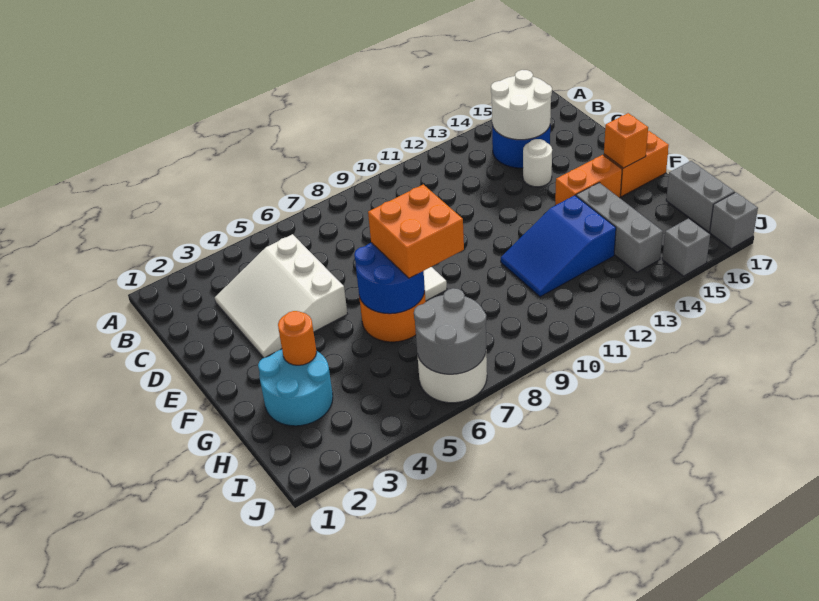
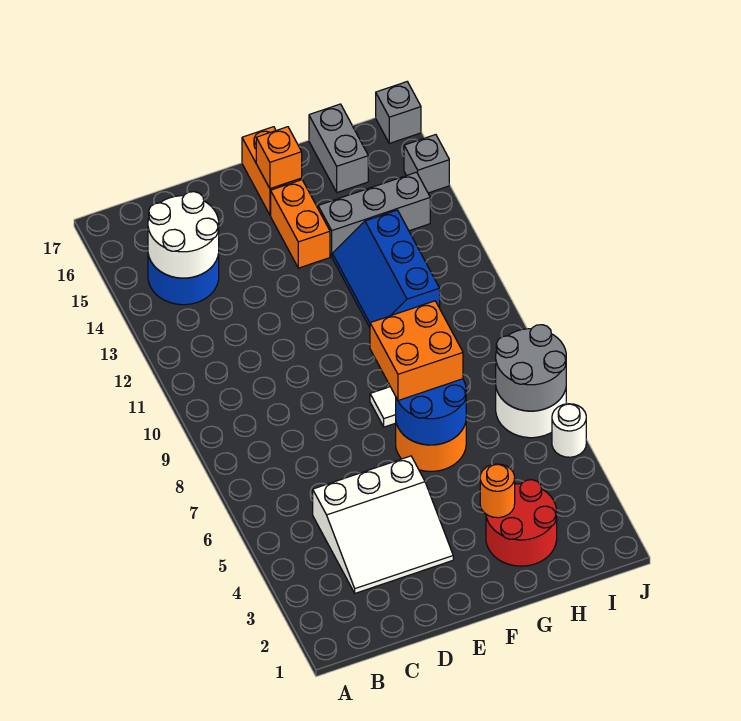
white round brick D14 level 1 -> white round brick J5 level 1
cyan round brick G2:H3 level 1 -> red round brick G2:H3 level 1
blue slope G11:H13 level 1 top 13 -> blue slope G11:H13 level 1 top H
grey brick H17:I17 level 1 -> grey brick H16:H17 level 1

